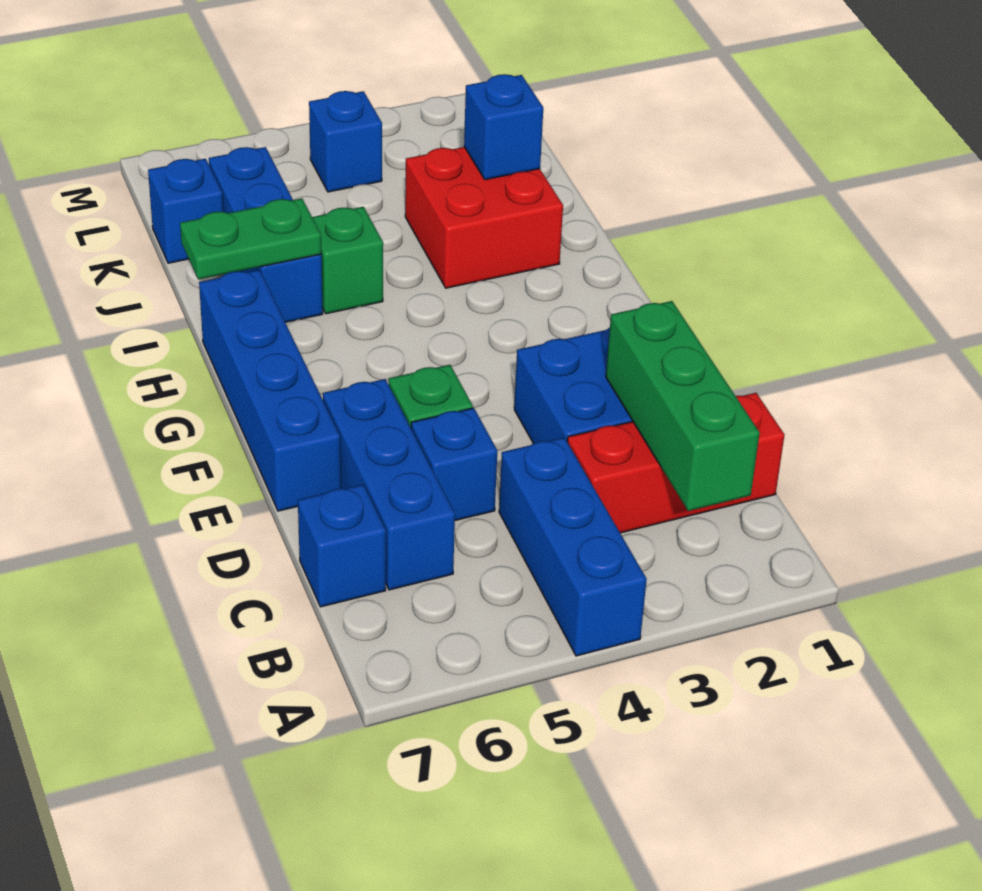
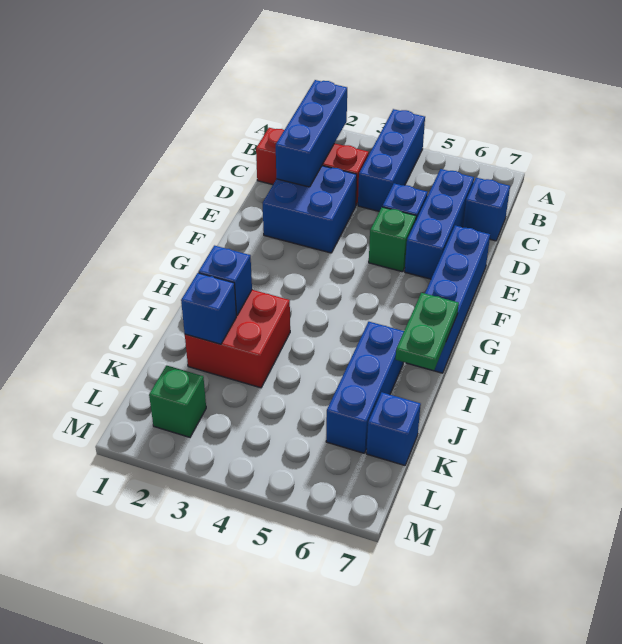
green brick B2:D2 level 2 -> blue brick B2:D2 level 2
green brick I5 level 1 -> green brick L2 level 1
green plate I6:I7 level 2 -> green plate H7:I7 level 2
blue brick L4 level 1 -> blue brick I2 level 2

